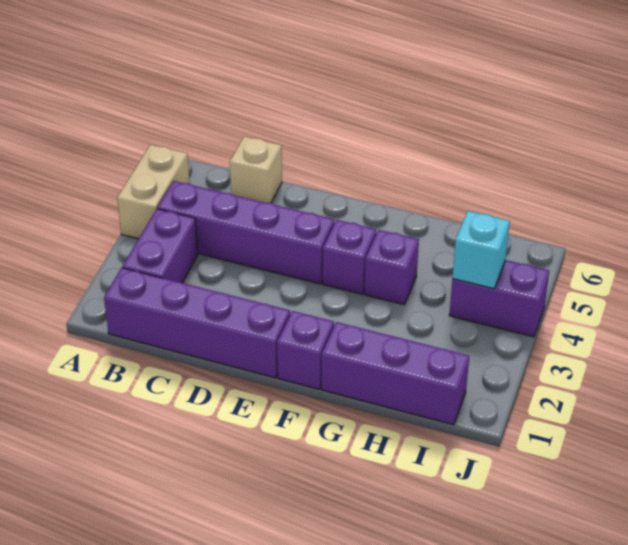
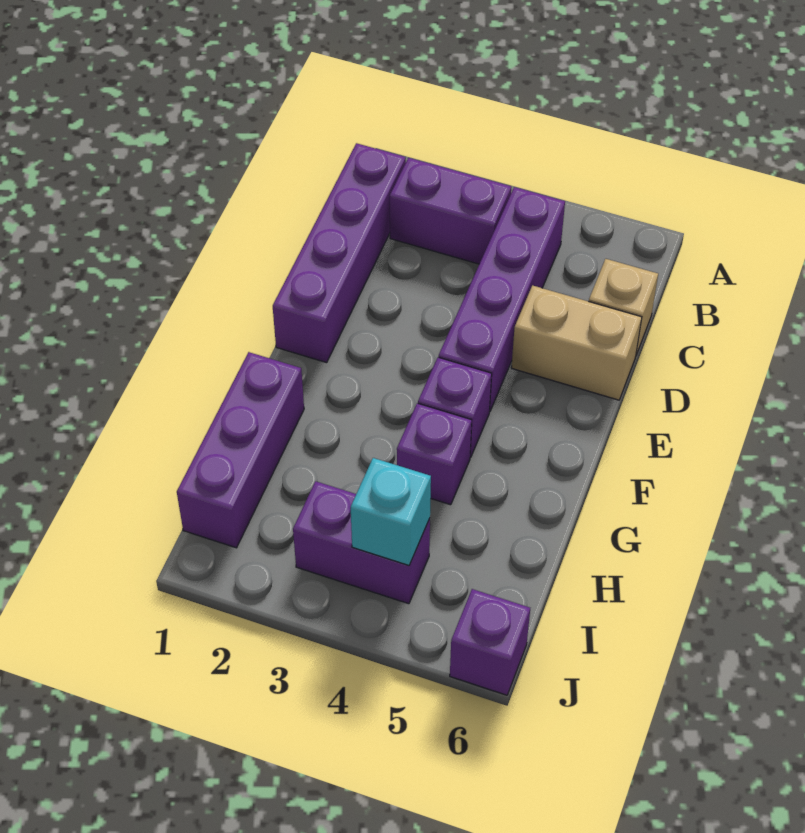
tan brick A4:A5 level 1 -> tan brick D5:D6 level 1
purple brick F1 level 1 -> purple brick J6 level 1
purple brick I4:J4 level 1 -> purple brick I3:I4 level 1

